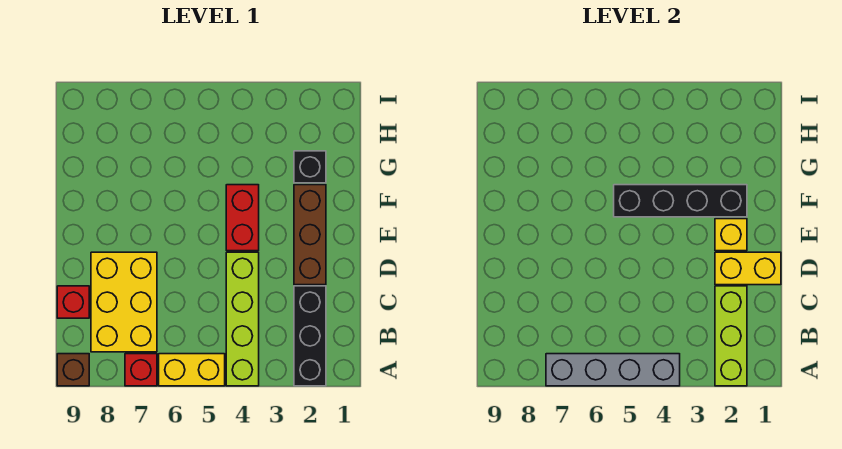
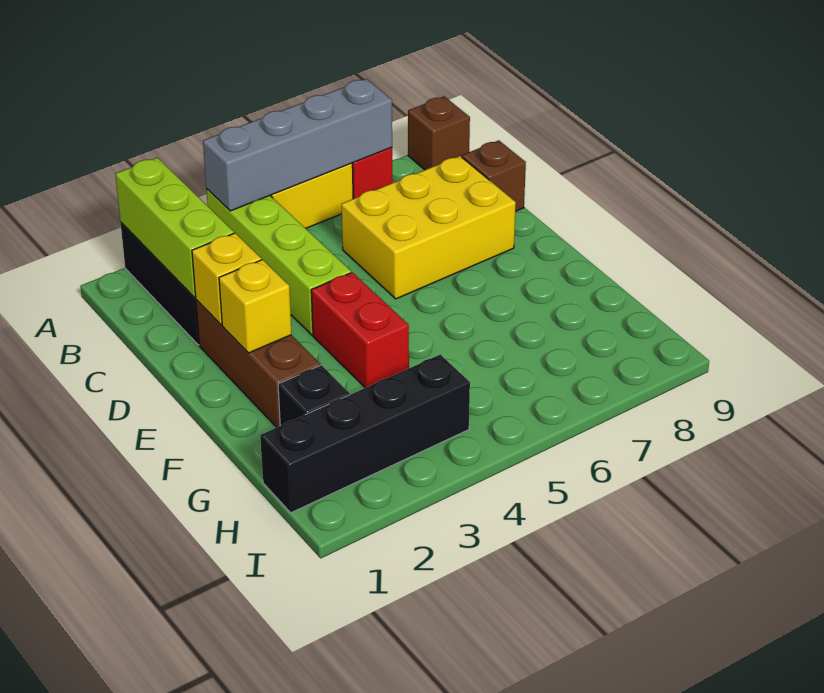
yellow brick B7:D8 level 1 -> yellow brick C6:D8 level 1
red brick C9 level 1 -> brown brick C9 level 1
yellow brick D1:D2 level 2 -> yellow brick D2 level 2
black brick F2:F5 level 2 -> black brick H1:H4 level 1

